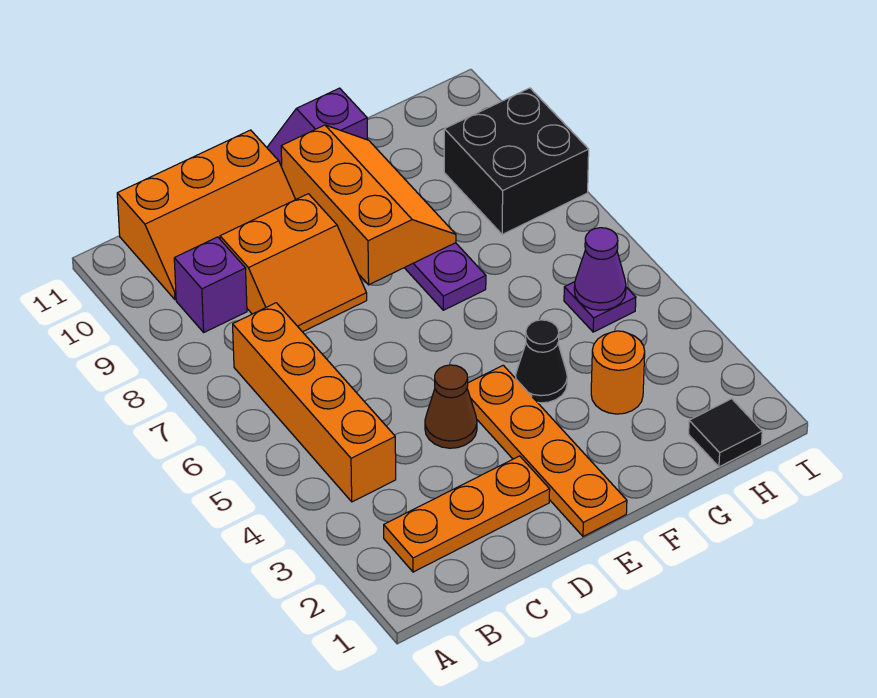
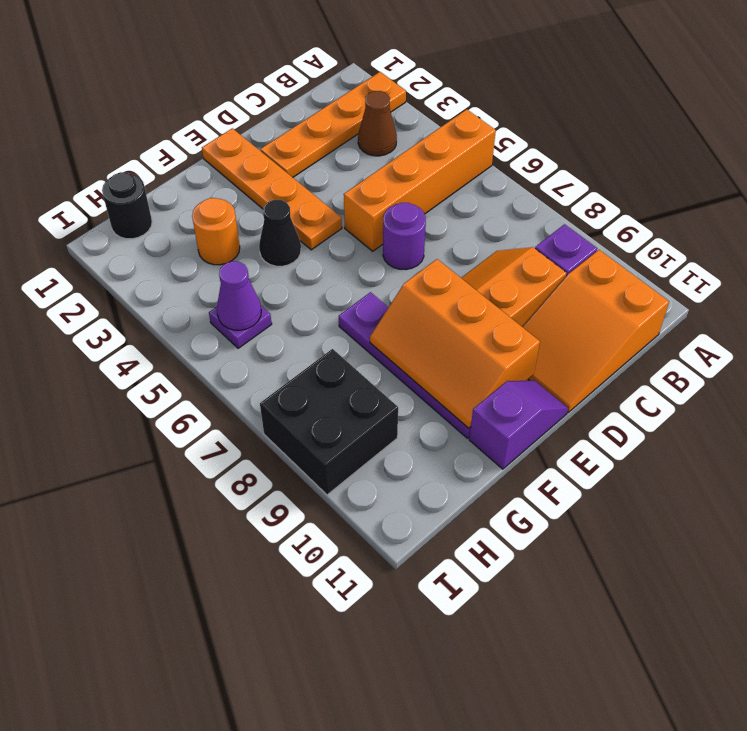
orange plate B2:D2 level 1 -> orange plate A2:D2 level 1
orange brick B4:B7 level 1 -> orange brick A5:D5 level 1
orange slope B10:D11 level 1 top 11 -> orange slope B10:D11 level 1 top B
brown cone D4 level 1 -> brown cone B3 level 1
none -> purple round brick D6 level 1
black tile H1 level 1 -> black round brick H1 level 1

